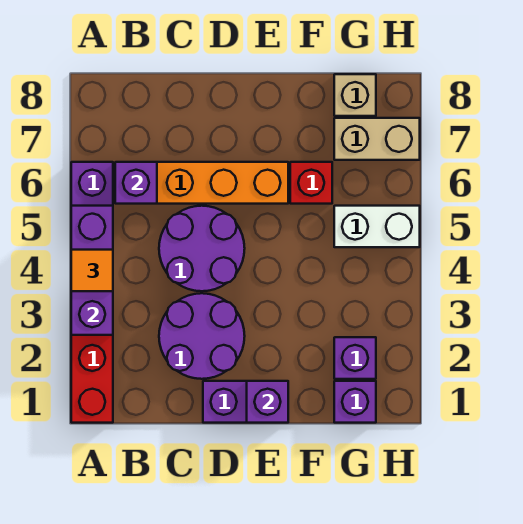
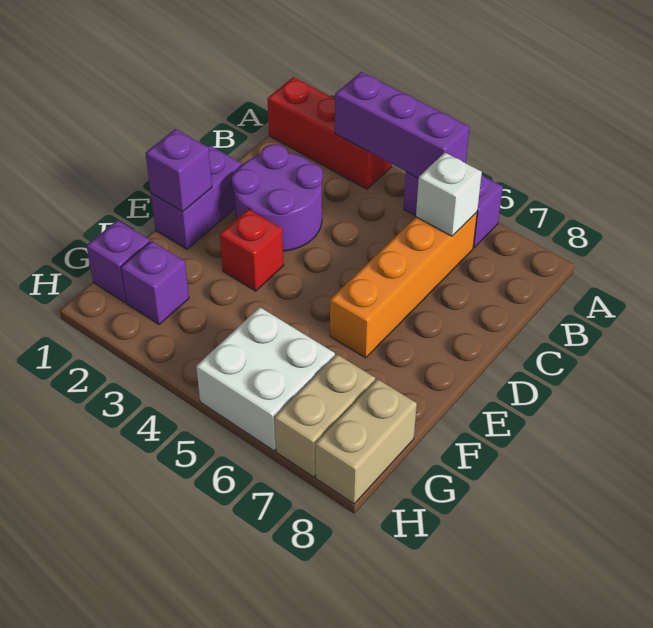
orange tile A4 level 3 -> none
purple brick B6 level 2 -> white brick B6 level 2
purple round brick C4:D5 level 1 -> none
red brick F6 level 1 -> red brick E3 level 1
white brick G5:H5 level 1 -> white brick G5:H6 level 1
tan brick G8 level 1 -> tan brick G8:H8 level 1

